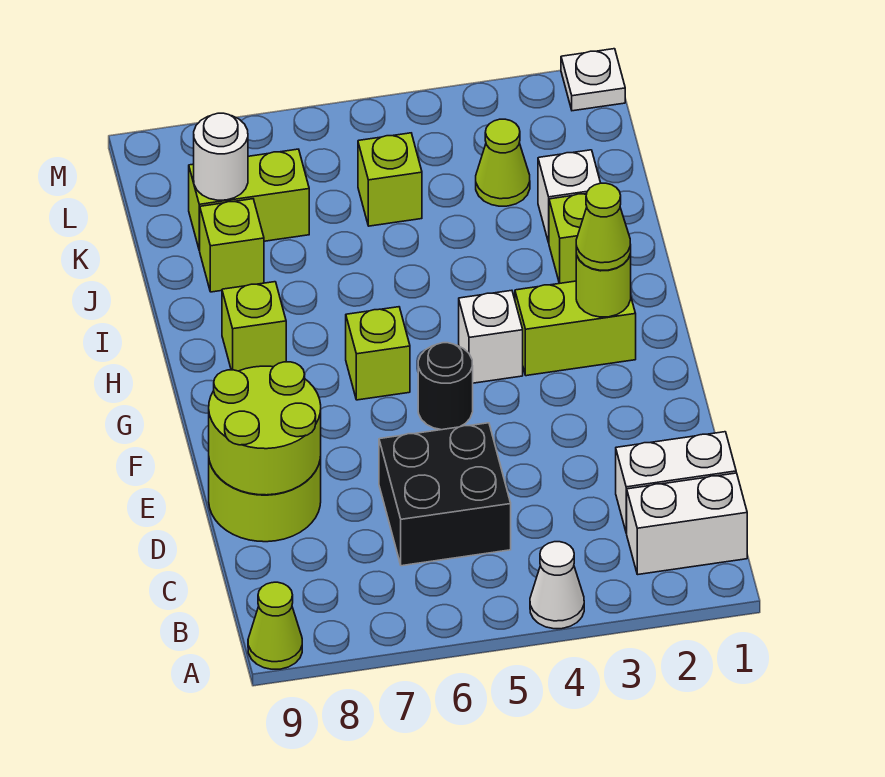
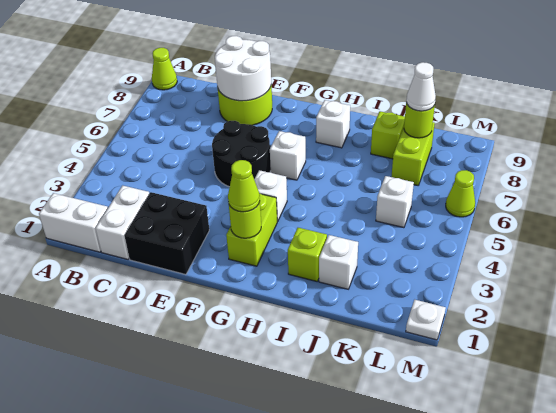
white cone A4 level 1 -> white cone K8 level 3
white brick B1:B2 level 1 -> white brick A1:B1 level 1
black brick C5:D6 level 1 -> black brick D1:E2 level 1
lime round brick D8:E9 level 2 -> white round brick D8:E9 level 2
black round brick F5 level 1 -> black round brick E5:F6 level 1
lime brick G6 level 1 -> white brick G6 level 1
lime brick H8 level 1 -> white brick H8 level 1
lime cone K3 level 1 -> lime cone M6 level 1
lime brick K5 level 1 -> white brick K5 level 1
white round brick K8 level 2 -> lime round brick K8 level 2

